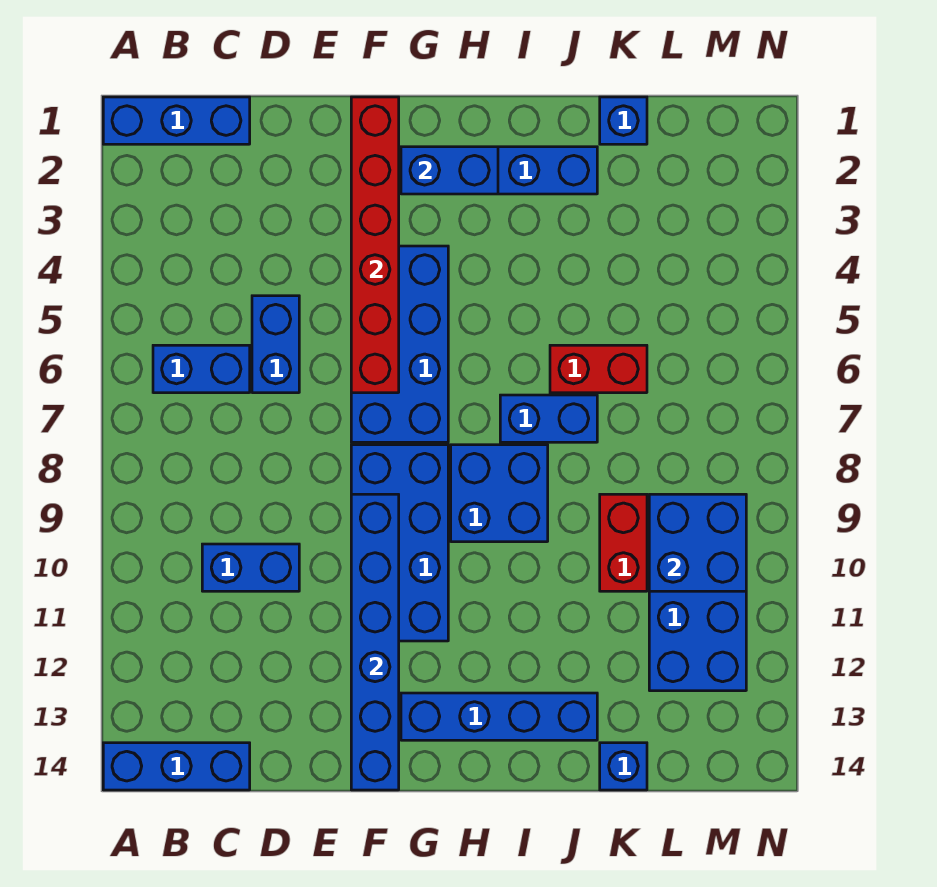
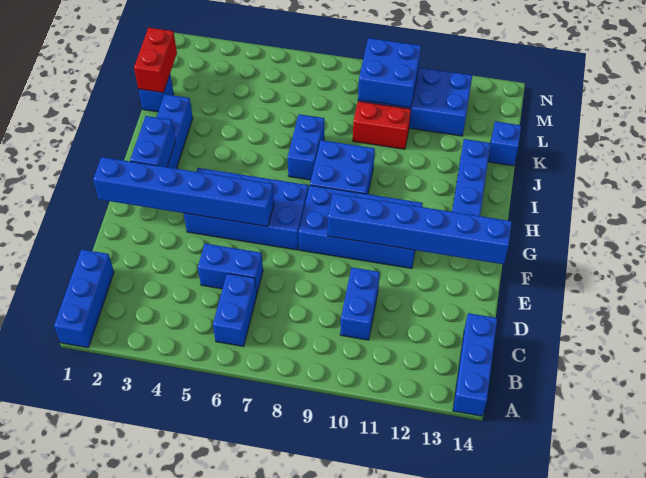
red brick F1:F6 level 2 -> blue brick F1:F6 level 2
red brick J6:K6 level 1 -> red brick K1:L1 level 2

